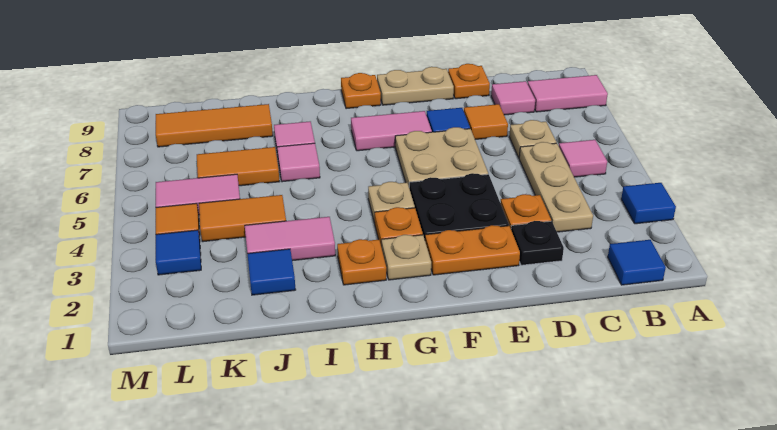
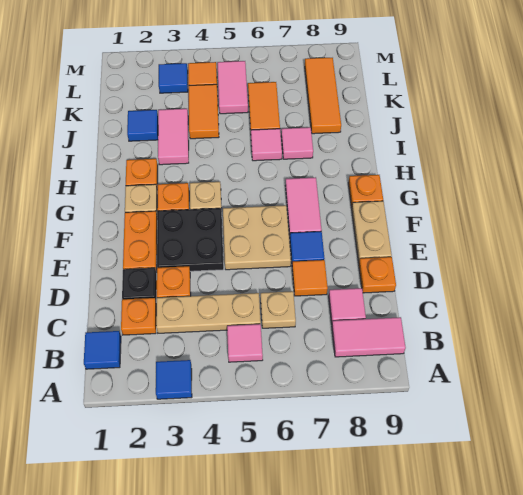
pink tile A8:B8 level 1 -> pink tile B8:B9 level 1
none -> orange plate C2 level 1

